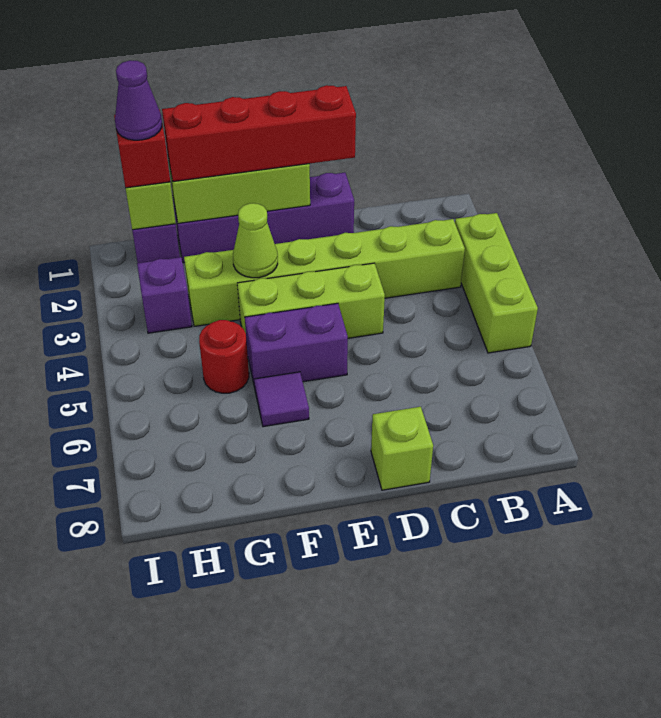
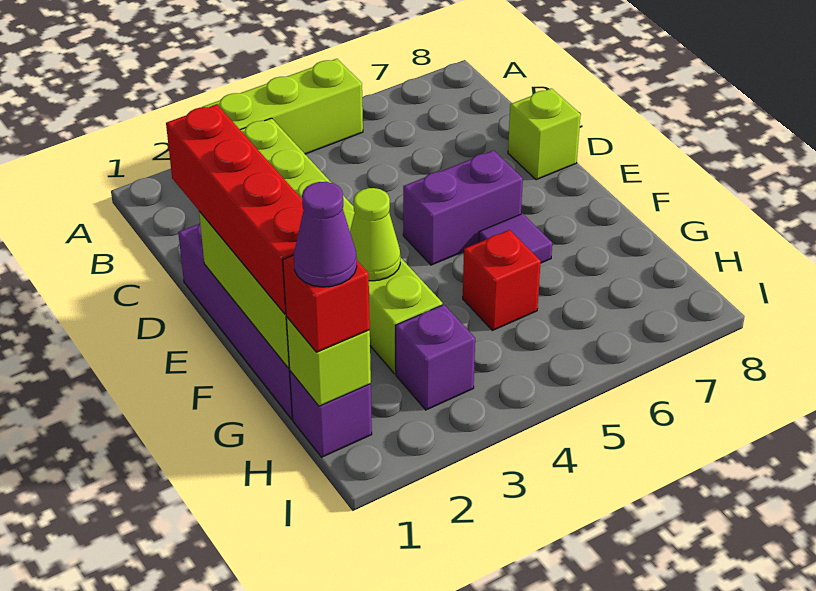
lime brick D4:F4 level 1 -> none
purple brick E5:F5 level 1 -> purple brick E5:E6 level 1
red round brick G5 level 1 -> red brick G5 level 1

